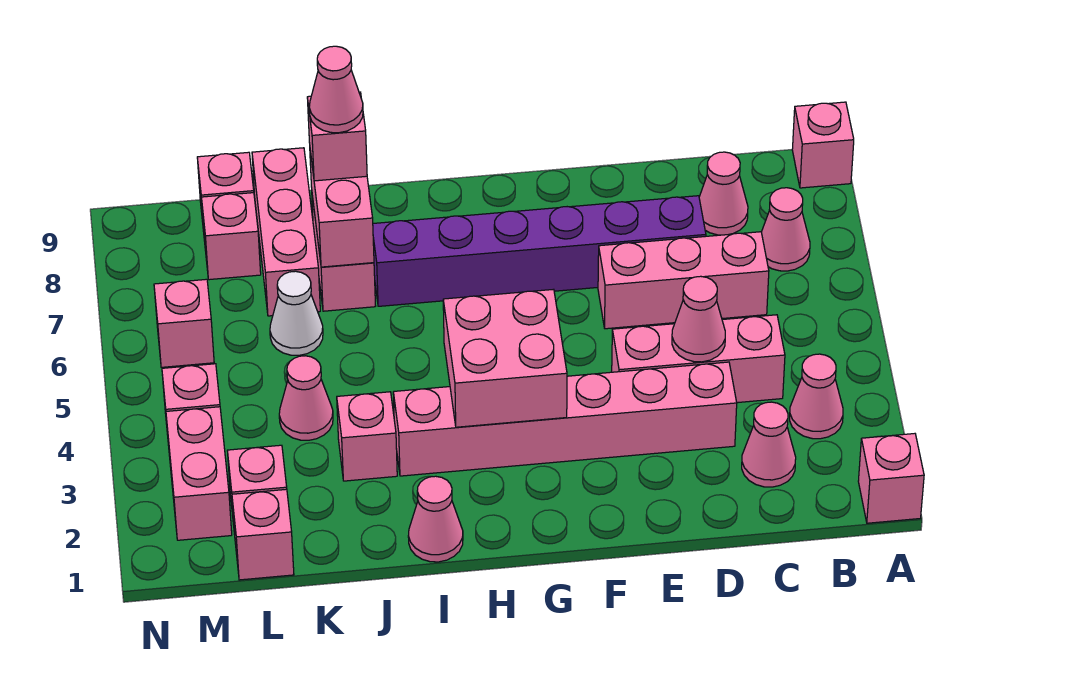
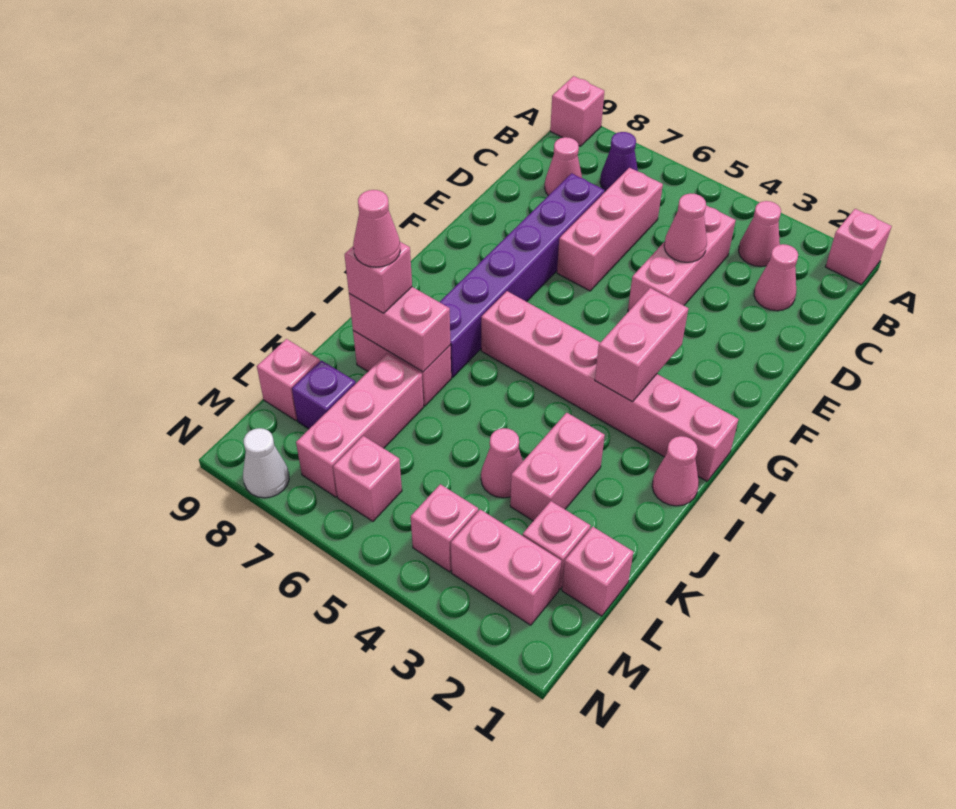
pink cone B7 level 1 -> purple cone B7 level 1
pink brick D3:I3 level 1 -> pink brick H1:H6 level 1
pink brick G3:H4 level 2 -> pink brick G3:H3 level 2
pink brick J3 level 1 -> pink brick J3:K3 level 1
white cone K6 level 1 -> white cone N8 level 1
pink brick K7:K9 level 1 -> pink brick K7:M7 level 1
pink brick L8 level 1 -> purple brick L8 level 1

